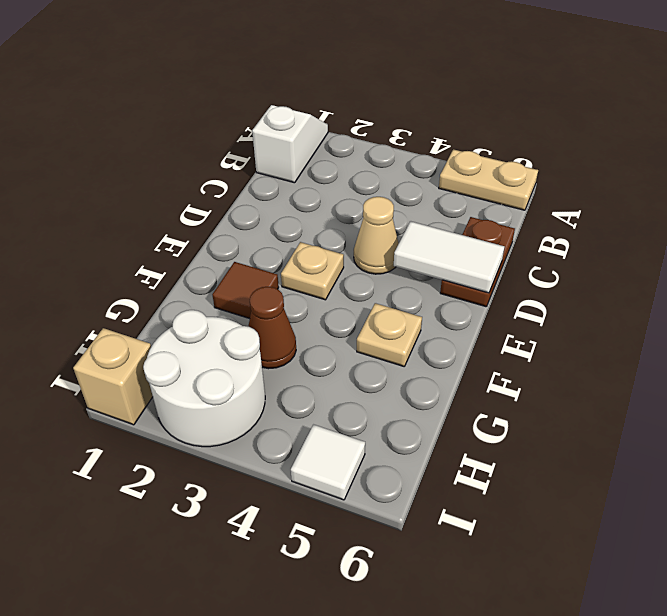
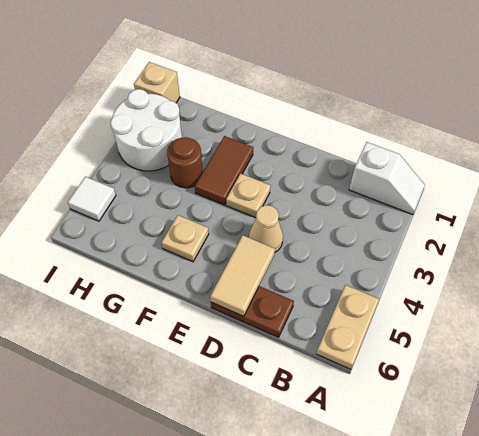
white tile D5:D6 level 2 -> tan tile D5:D6 level 2
brown tile F2 level 1 -> brown tile F2:F3 level 1
brown cone G3 level 1 -> brown round brick G3 level 1

